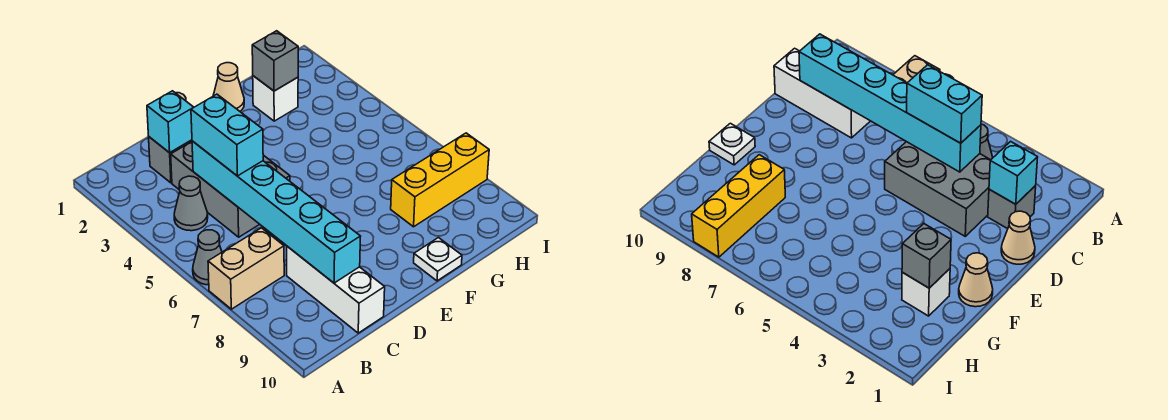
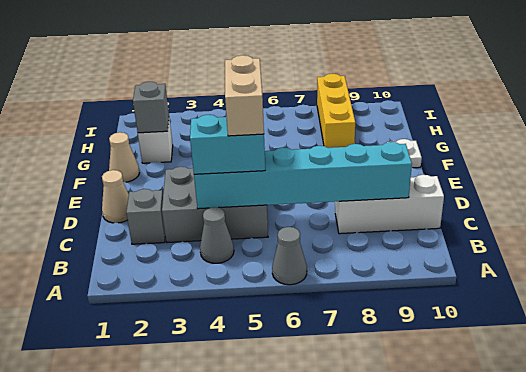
tan brick A7:B7 level 1 -> tan brick C5:D5 level 4
cyan brick C2 level 2 -> none

